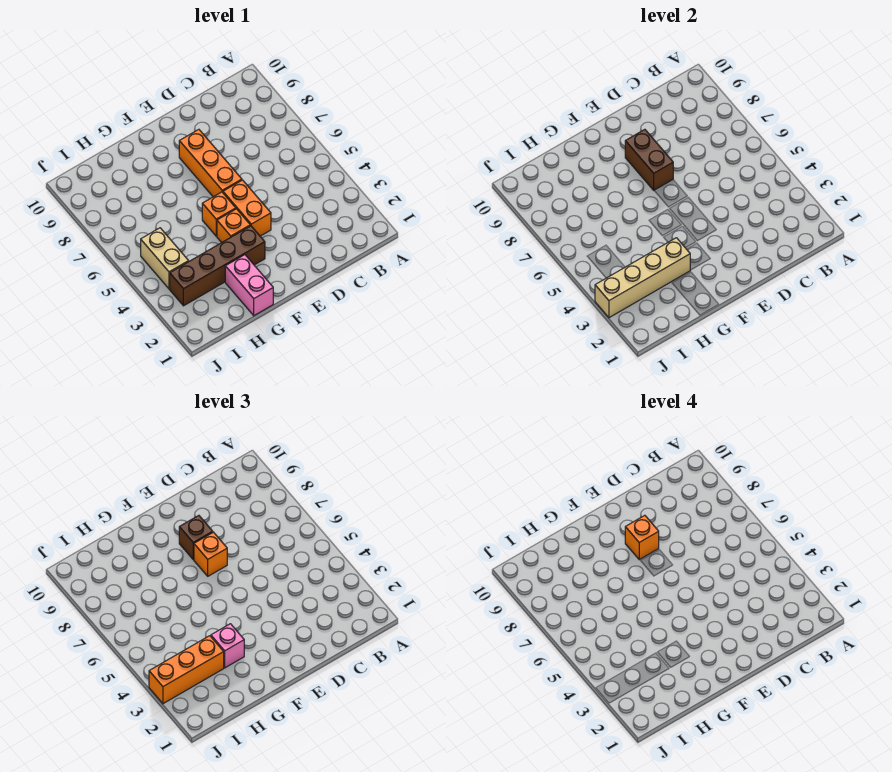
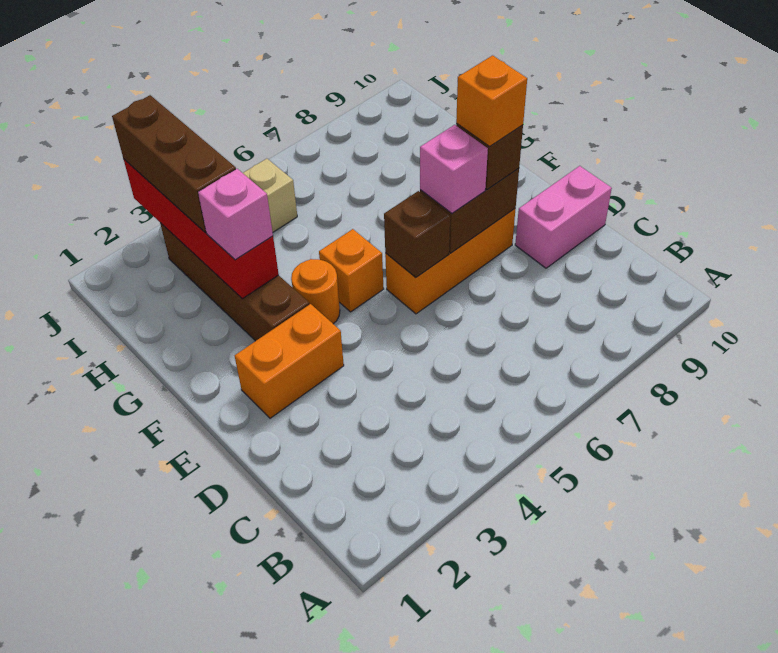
orange brick E4:E5 level 1 -> orange brick E2:E3 level 1
none -> brown brick E6 level 2
orange brick E7 level 3 -> pink brick E7 level 3
orange brick F4 level 1 -> orange round brick F4 level 1
pink brick G1:G2 level 1 -> pink brick D9:D10 level 1
tan brick G3:J3 level 2 -> red brick G3:J3 level 2
orange brick H3:J3 level 3 -> brown brick H3:J3 level 3

